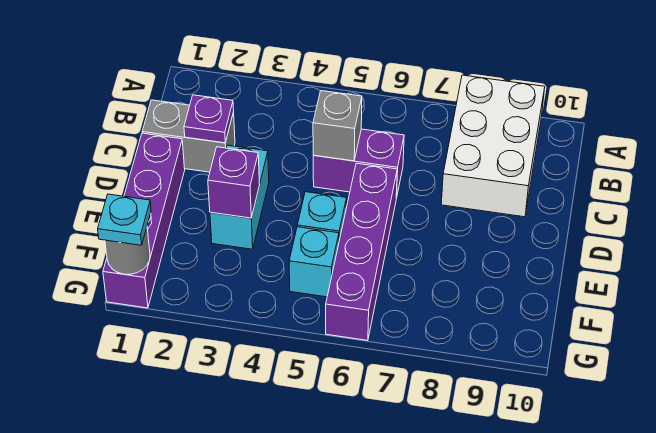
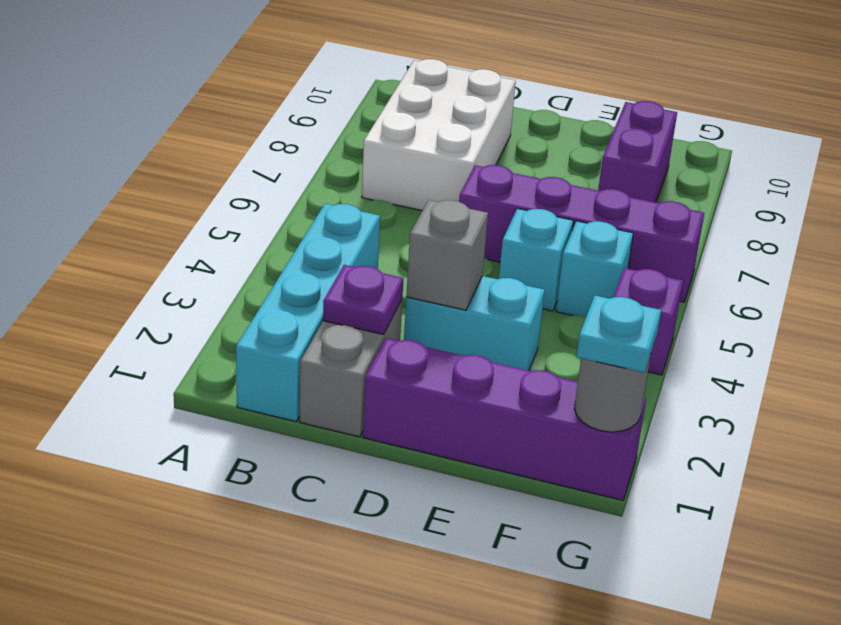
white brick A8:C9 level 1 -> white brick B7:C9 level 1
none -> cyan brick B1:B4 level 1
purple brick C5:C6 level 1 -> purple brick F8:F9 level 1
grey brick C5 level 2 -> grey brick D3 level 2
purple brick E3 level 2 -> purple brick G4 level 1

